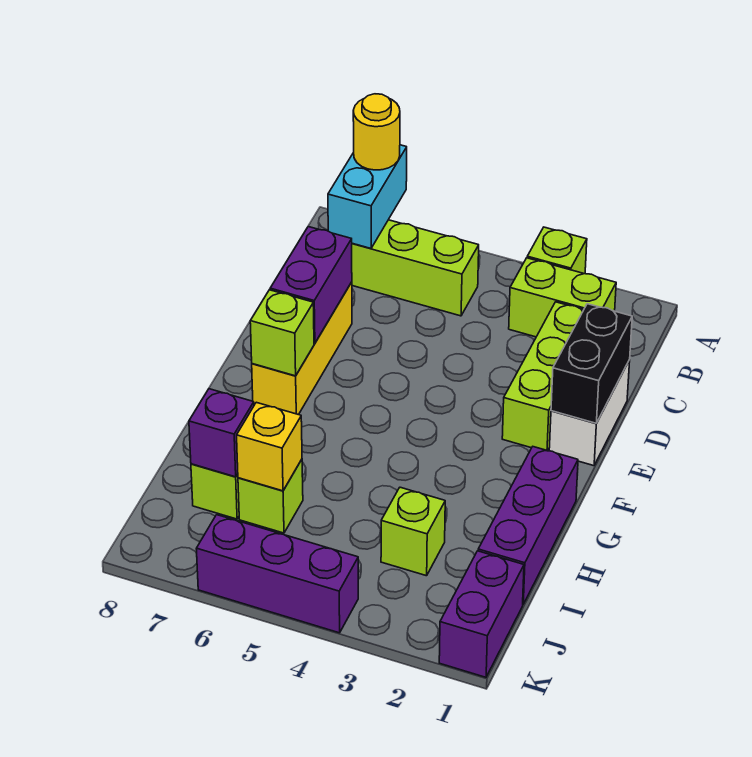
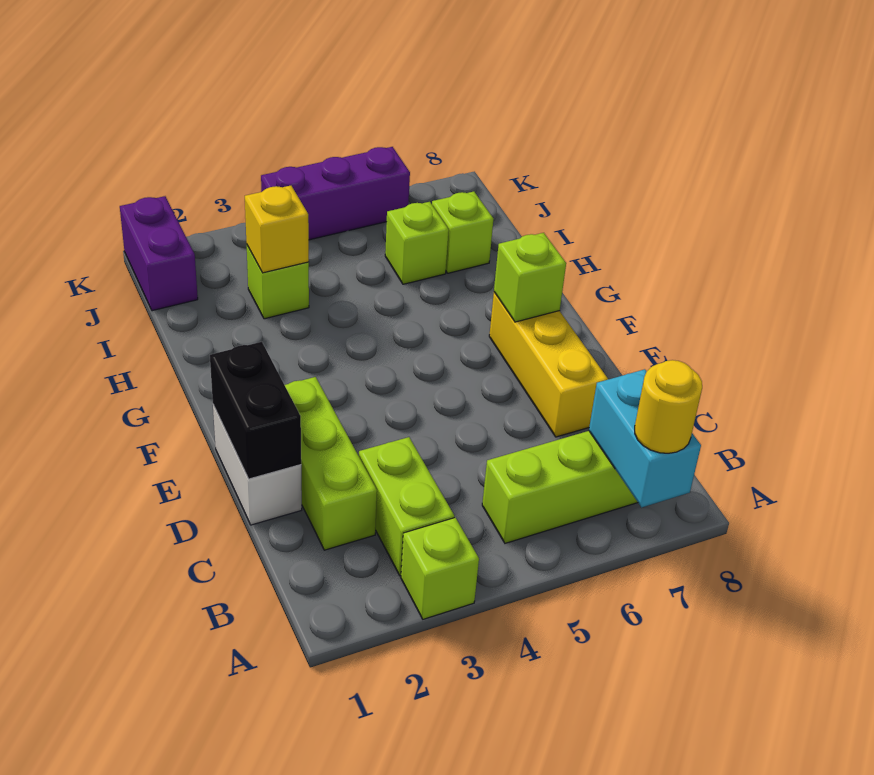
lime brick B2:B3 level 1 -> lime brick B3:C3 level 1
purple brick D7:E7 level 2 -> none
purple brick G1:I1 level 1 -> none
yellow brick I6 level 2 -> yellow brick I3 level 2
purple brick I7 level 2 -> none

